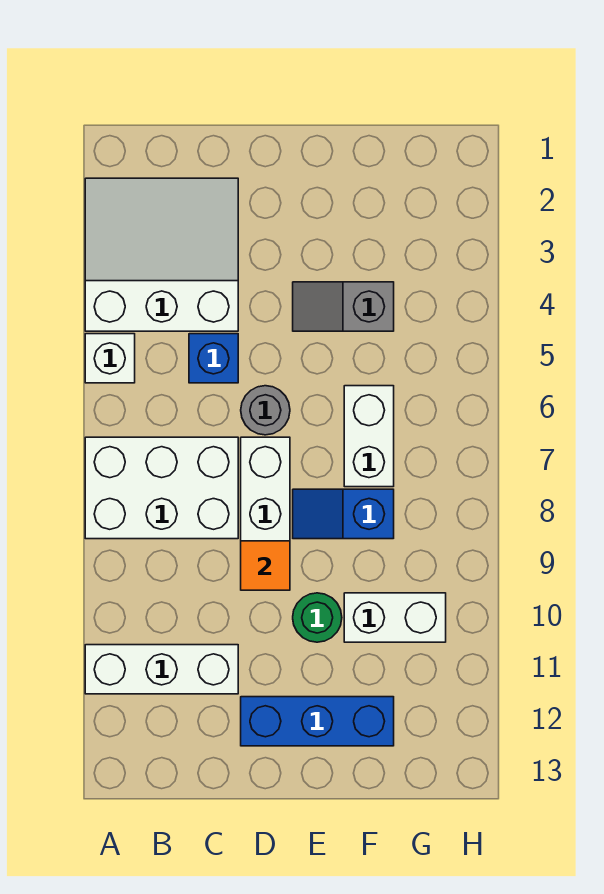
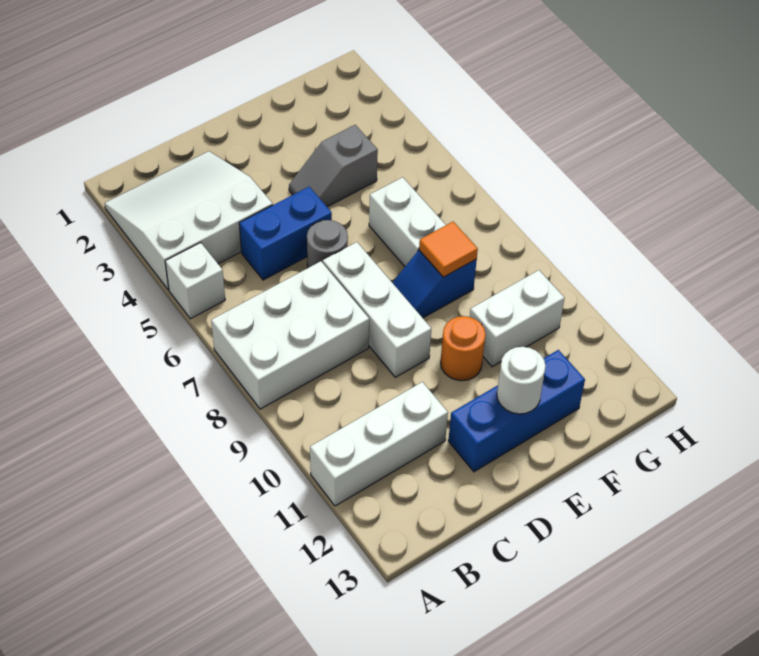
blue brick C5 level 1 -> blue brick C5:D5 level 1
orange tile D9 level 2 -> orange tile F8 level 2
green round brick E10 level 1 -> orange round brick E10 level 1
none -> white round brick E12 level 2

